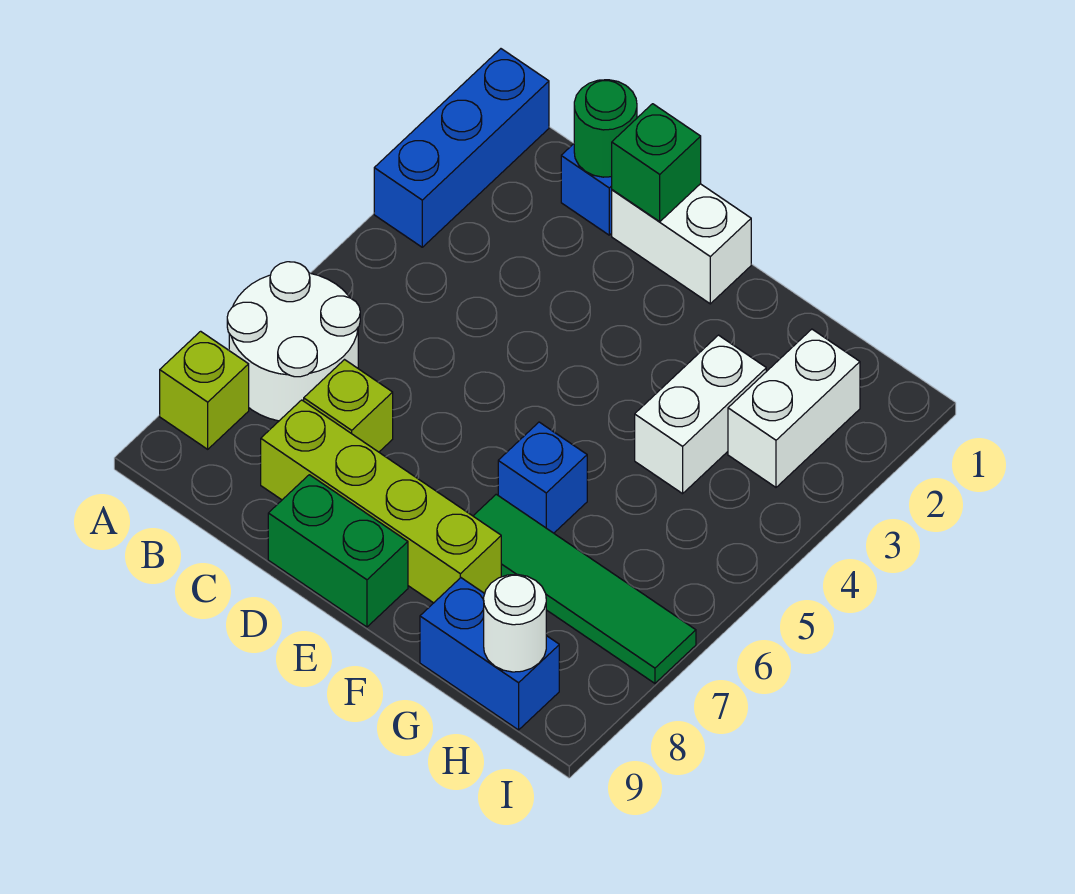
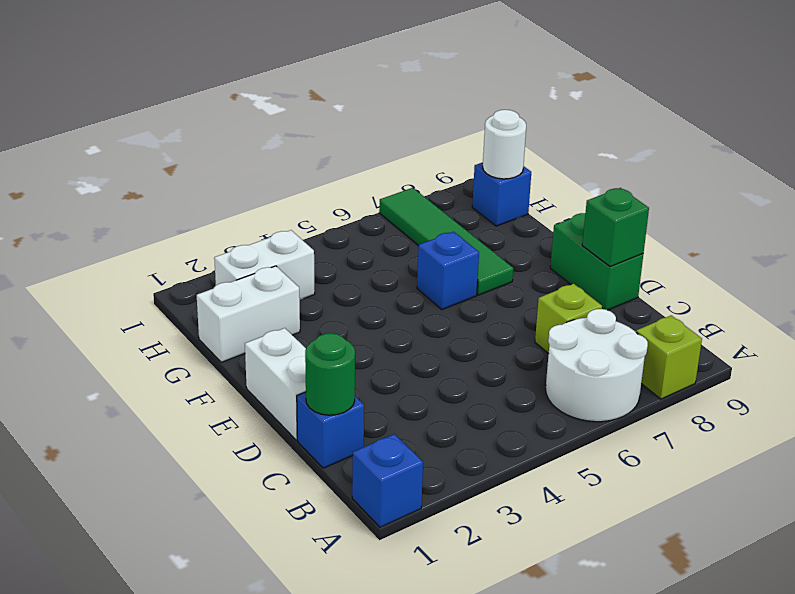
blue brick A1:A3 level 1 -> blue brick A1 level 1
lime brick C8:F8 level 1 -> none
green brick D1 level 2 -> green brick D9 level 2
white brick G3:G4 level 1 -> white brick G1:G2 level 1
blue brick G9:H9 level 1 -> blue brick H9 level 1

